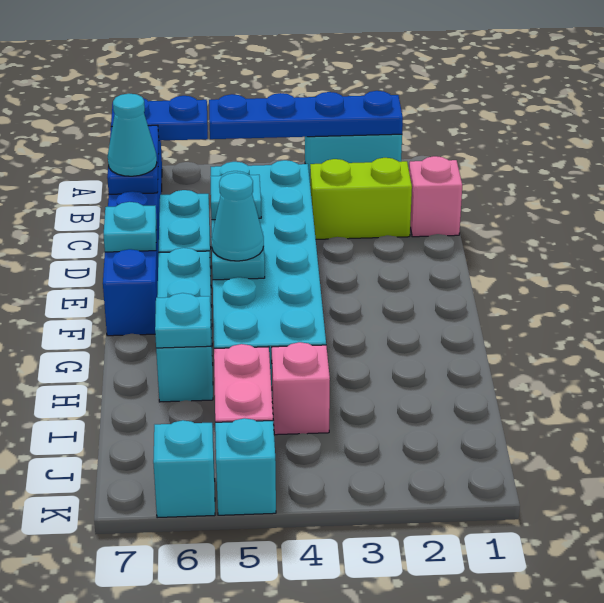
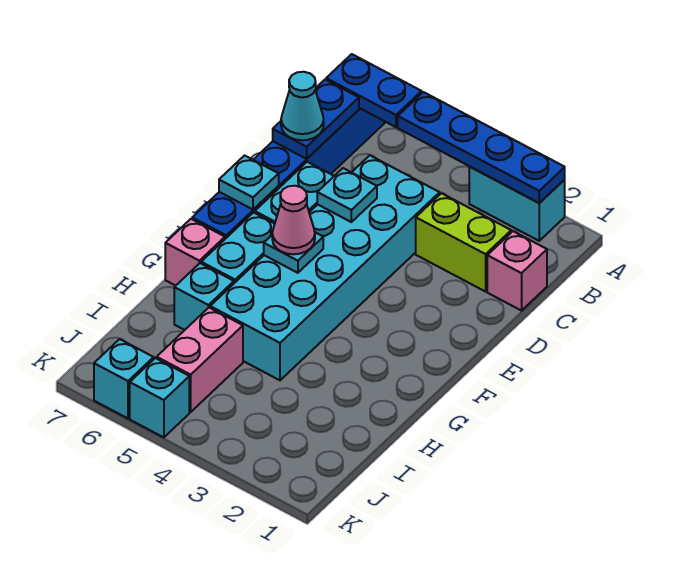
cyan cone F5 level 3 -> pink cone F5 level 3
cyan plate H6 level 2 -> none
pink brick I4 level 1 -> pink brick G7 level 1

